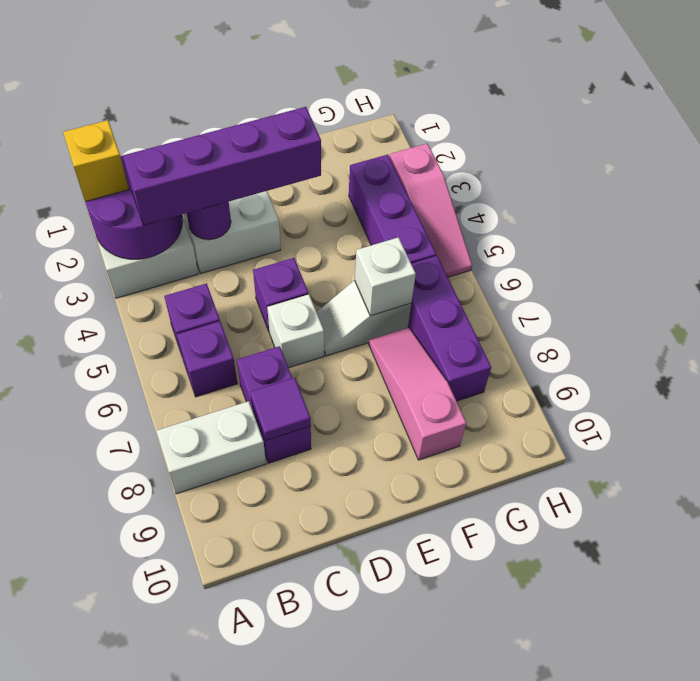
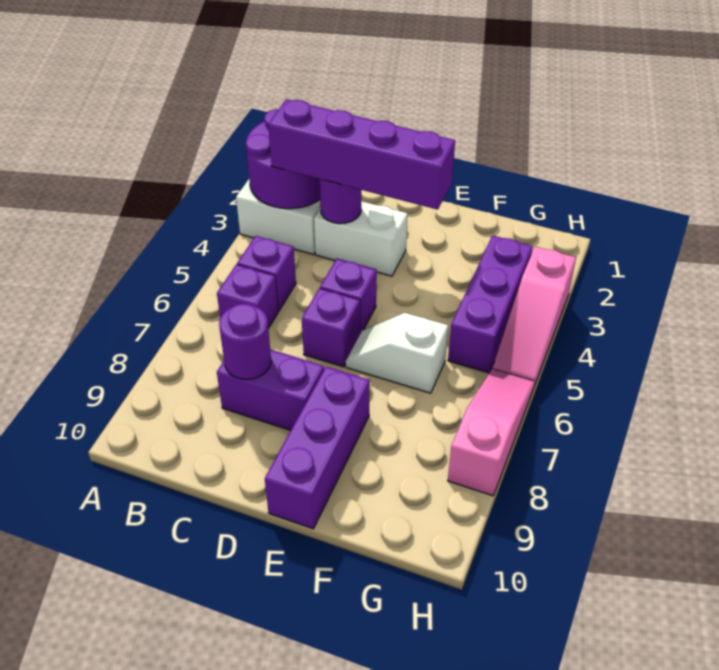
yellow brick A2 level 3 -> none
white brick A8:B8 level 1 -> none
purple brick C7:C8 level 1 -> purple brick C8:D8 level 1
purple tile C8 level 2 -> purple round brick C8 level 2
white brick D6 level 1 -> purple brick D6 level 1
white brick F6 level 2 -> none
pink slope F7:F9 level 1 top 9 -> pink slope H6:H8 level 1 top 8
purple brick G6:G8 level 1 -> purple brick E8:E10 level 1

